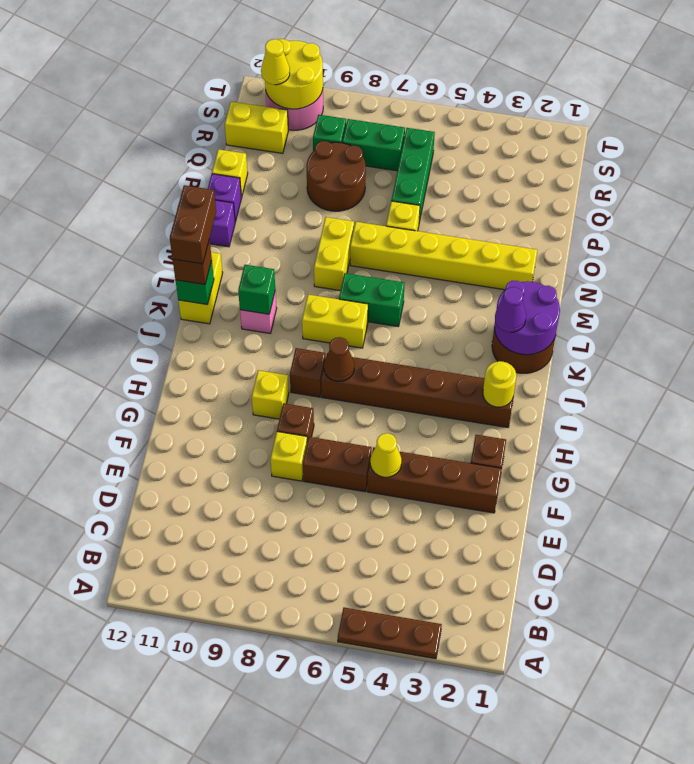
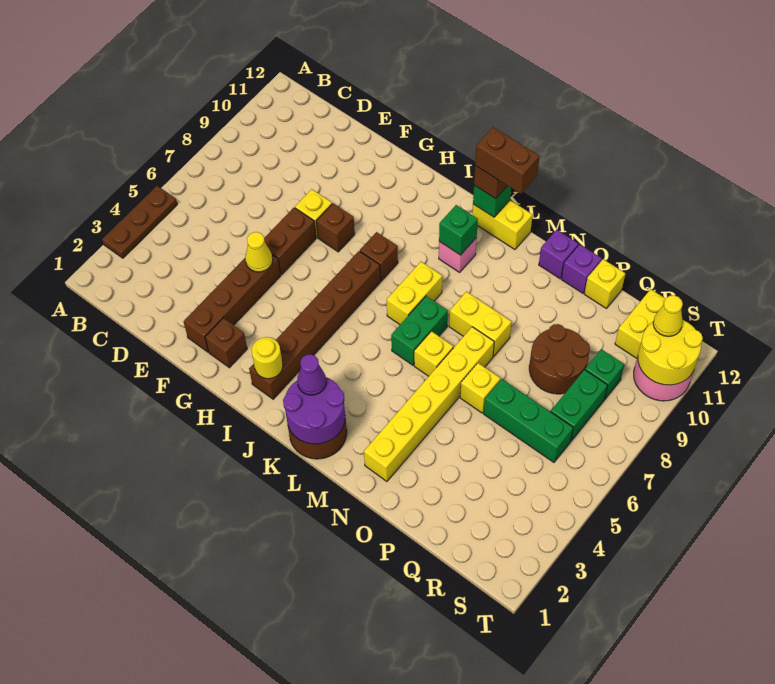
yellow brick H9 level 1 -> yellow brick M6 level 1
brown cone I7 level 2 -> none

